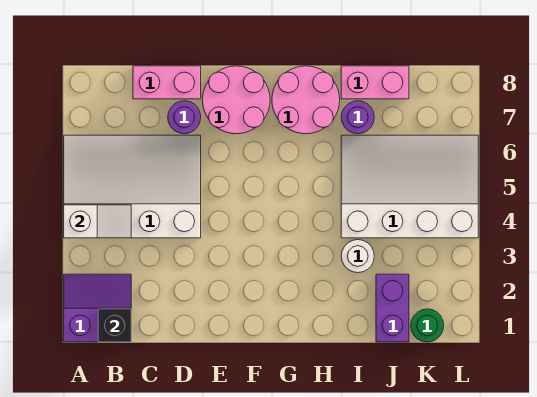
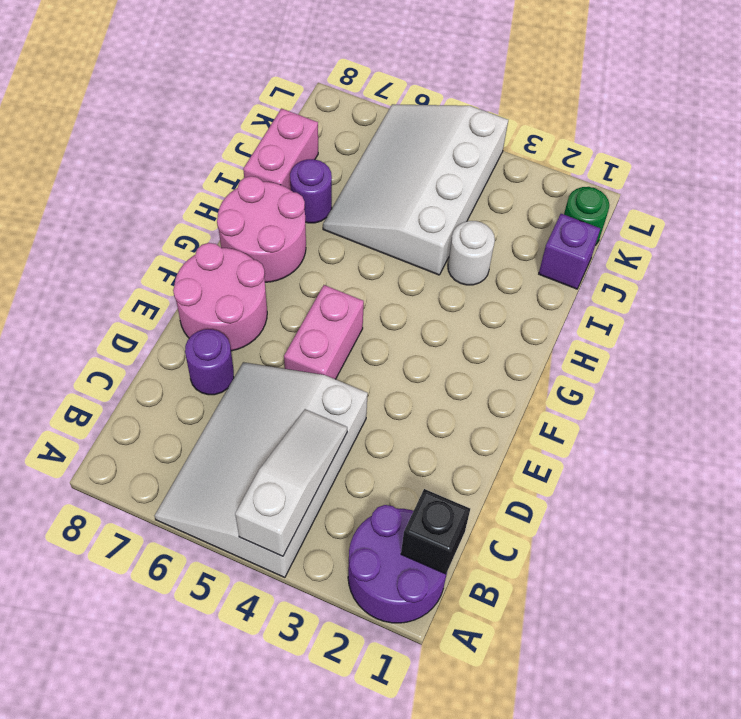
purple slope A1:B2 level 1 top 1 -> purple round brick A1:B2 level 1
white slope A4:B4 level 2 top A -> white slope A4:C4 level 2 top A
pink brick C8:D8 level 1 -> pink brick E5:F5 level 1
purple brick J1:J2 level 1 -> purple brick J1 level 1

